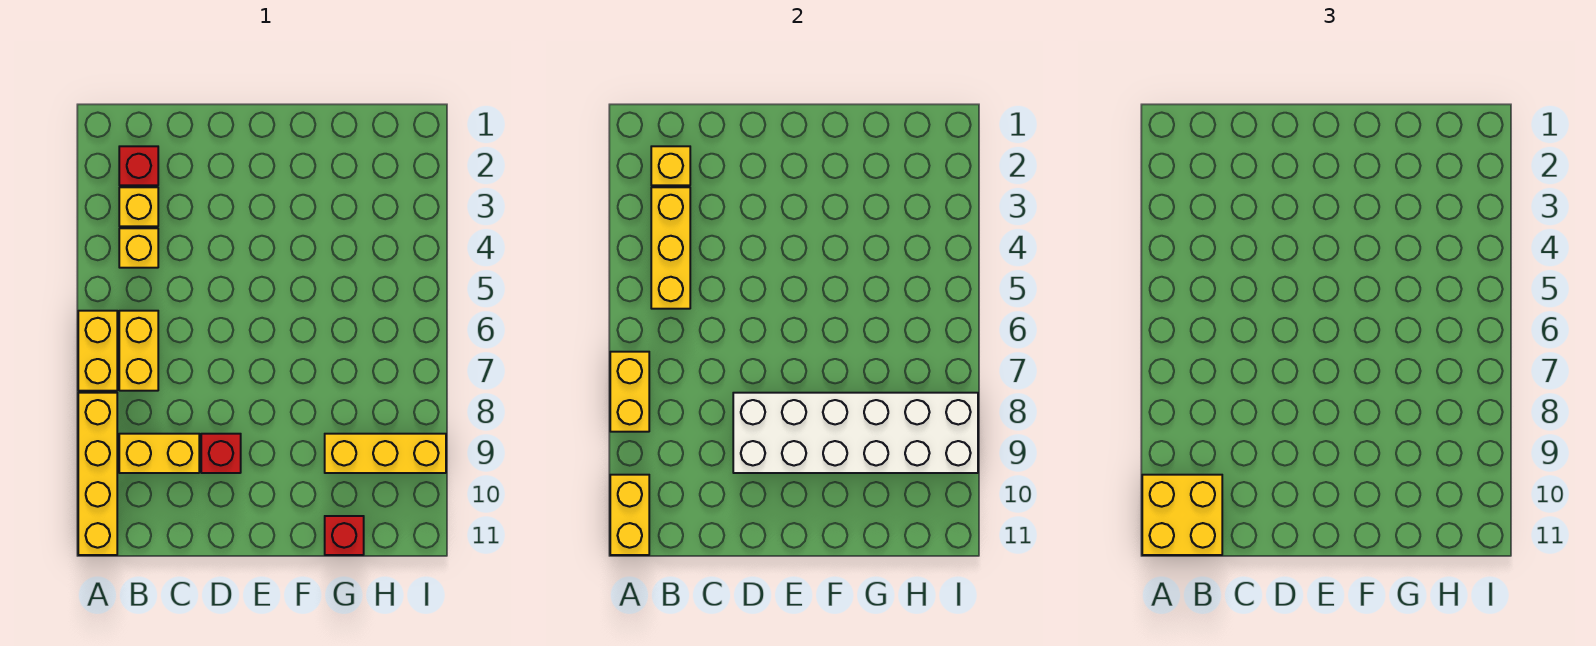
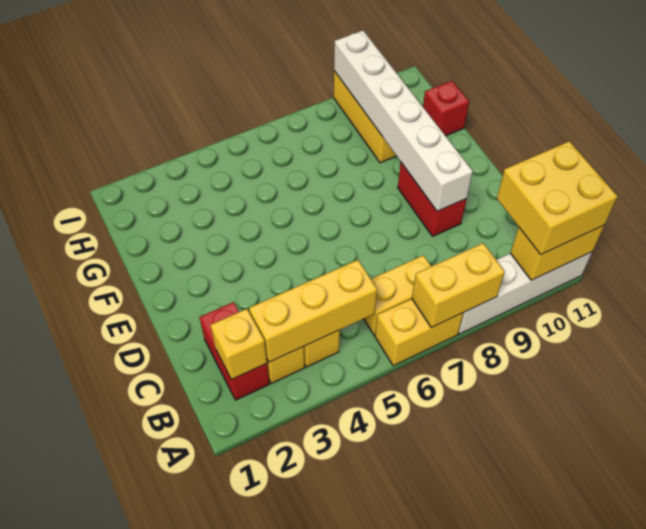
yellow brick A8:A11 level 1 -> white brick A8:A11 level 1
red brick B2 level 1 -> red brick B2:C2 level 1
yellow brick B9:C9 level 1 -> none
white brick D8:I9 level 2 -> white brick D9:I9 level 2
red brick D9 level 1 -> red brick D9:E9 level 1

